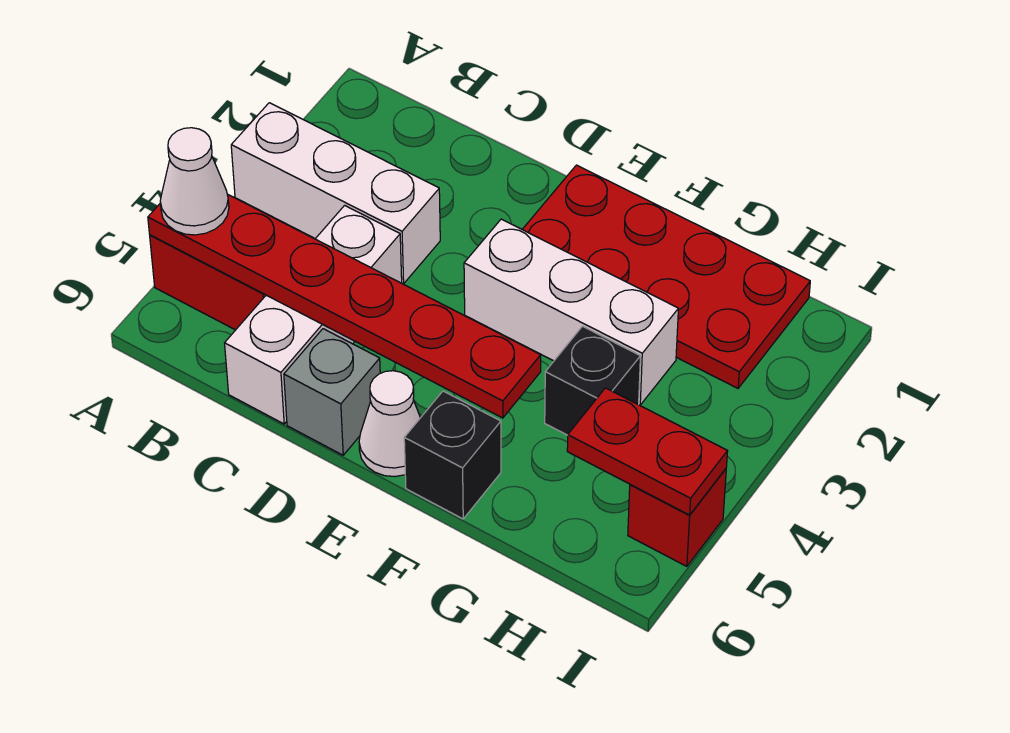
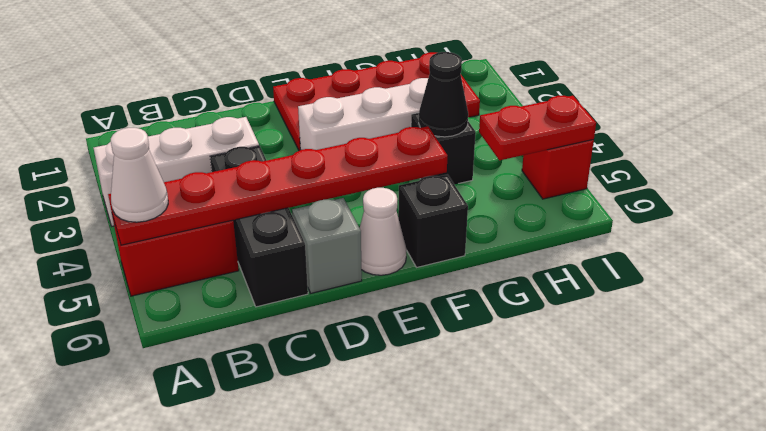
white brick C4:C6 level 1 -> black brick C4:C6 level 1
none -> black cone G4 level 2

